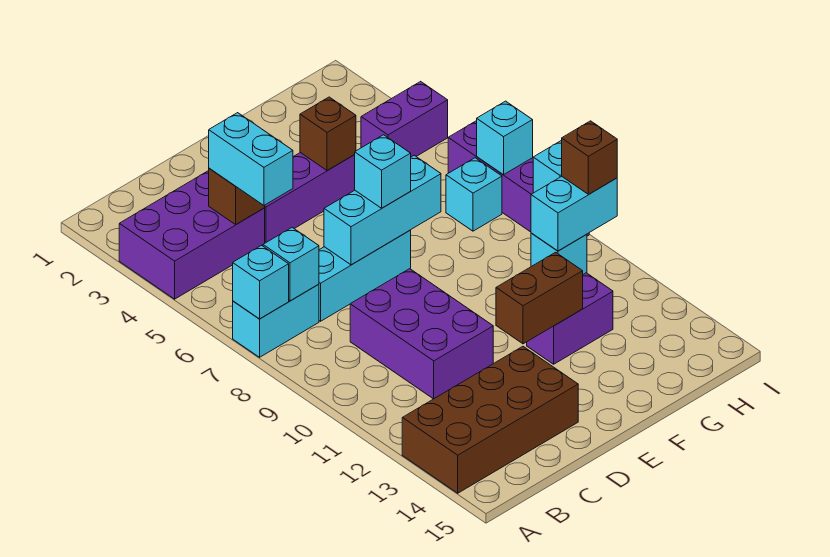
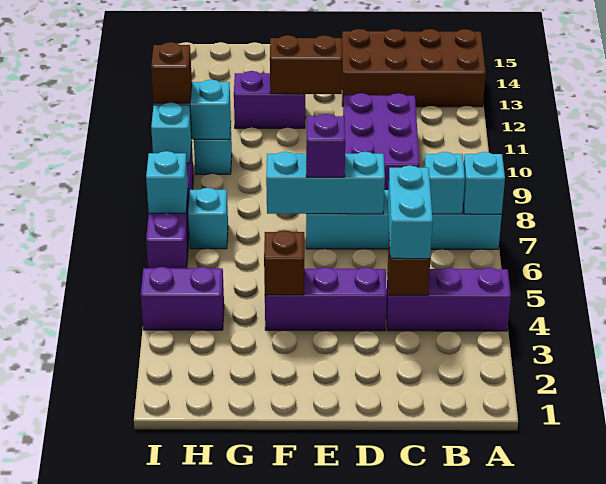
purple brick A3:C4 level 1 -> purple brick A4:C4 level 1
cyan brick E7 level 3 -> purple brick E7 level 3

